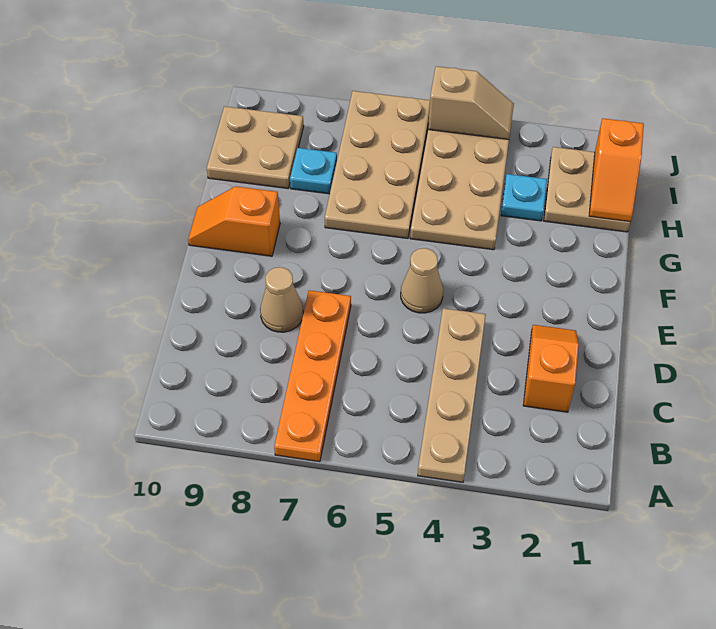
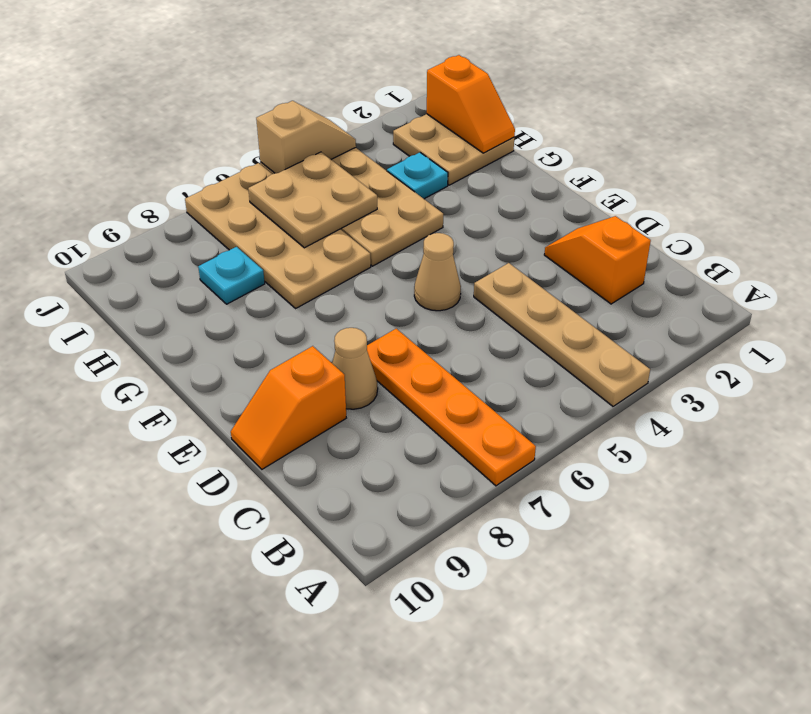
orange slope F9:F10 level 1 top 9 -> orange slope D9:D10 level 1 top 9
tan plate H9:I10 level 1 -> tan plate H5:I6 level 2

